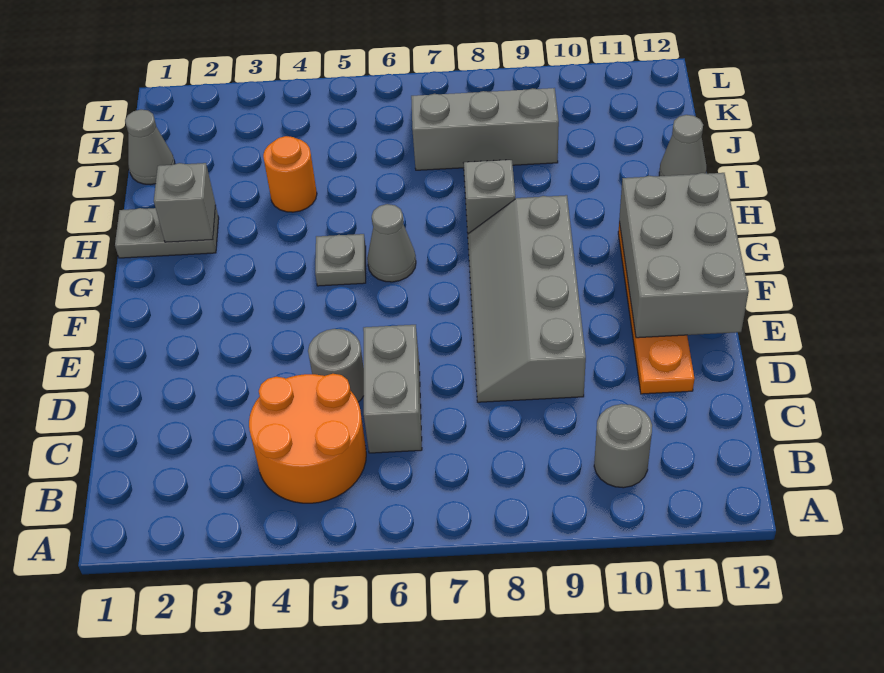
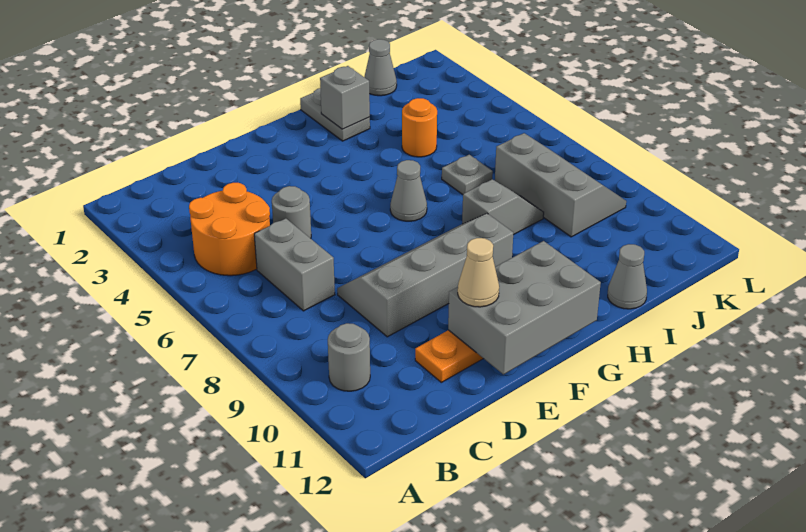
grey brick C6:D6 level 1 -> grey brick C6:C7 level 1
none -> tan cone E11 level 3
grey plate G5 level 1 -> grey plate I6 level 1

